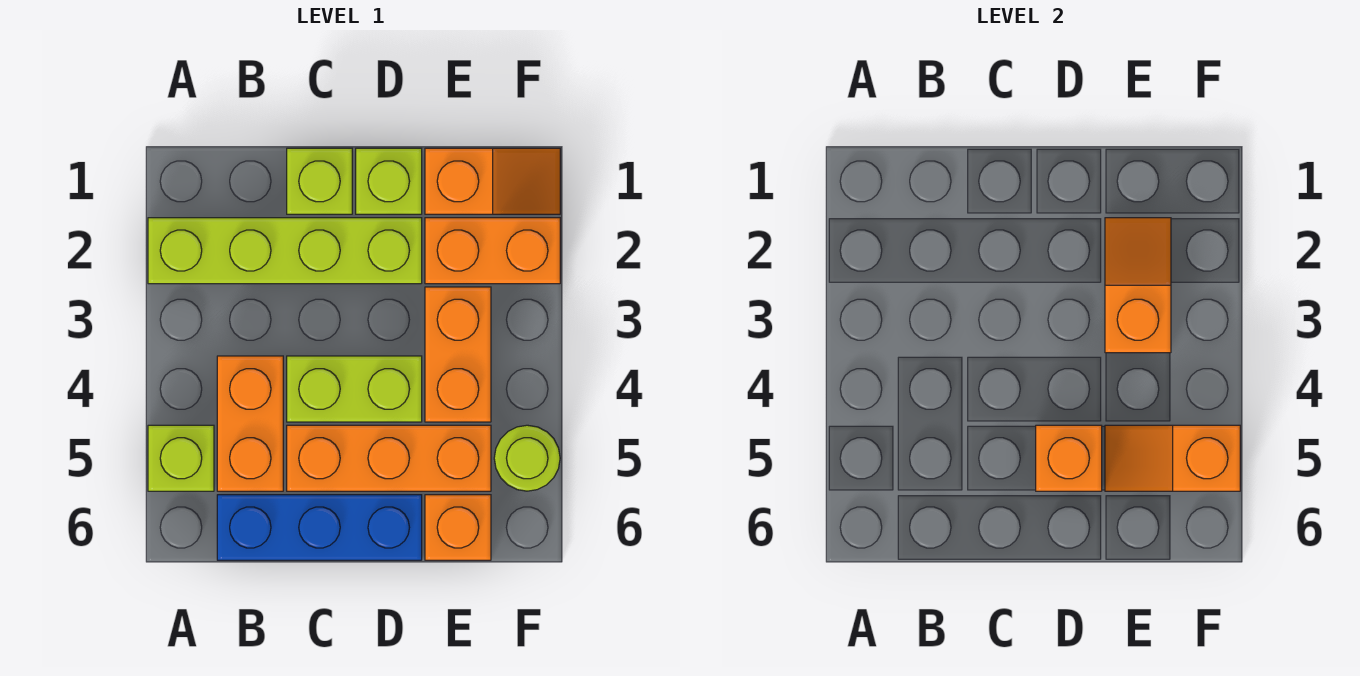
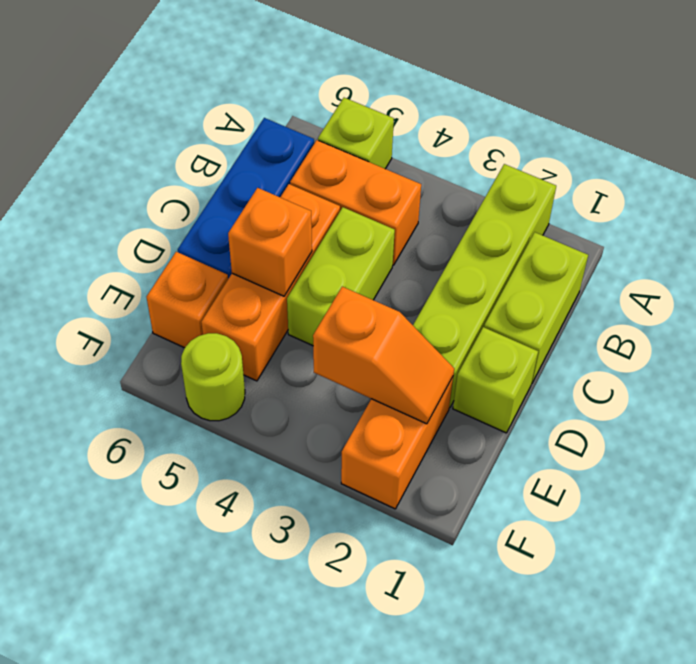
lime brick C1 level 1 -> lime brick B1:C1 level 1
orange slope E1:F1 level 1 top E -> none
orange brick E3:E4 level 1 -> none
orange slope E5:F5 level 2 top F -> none

